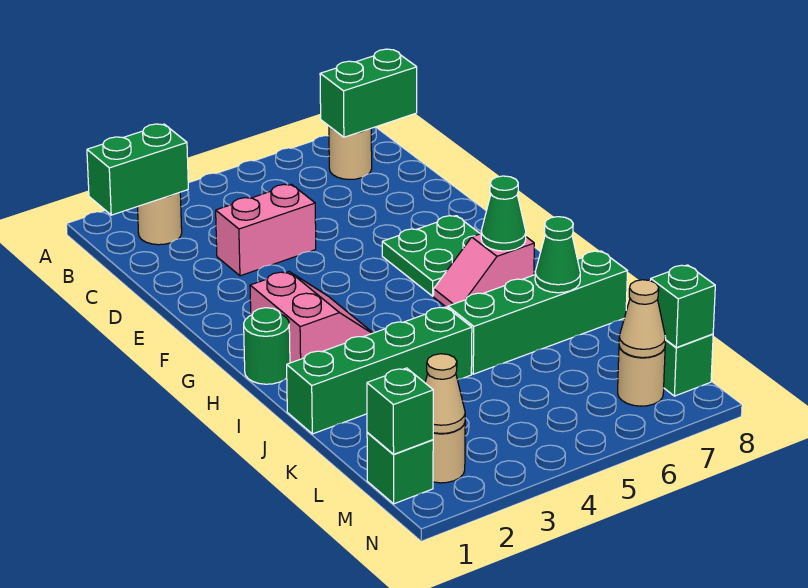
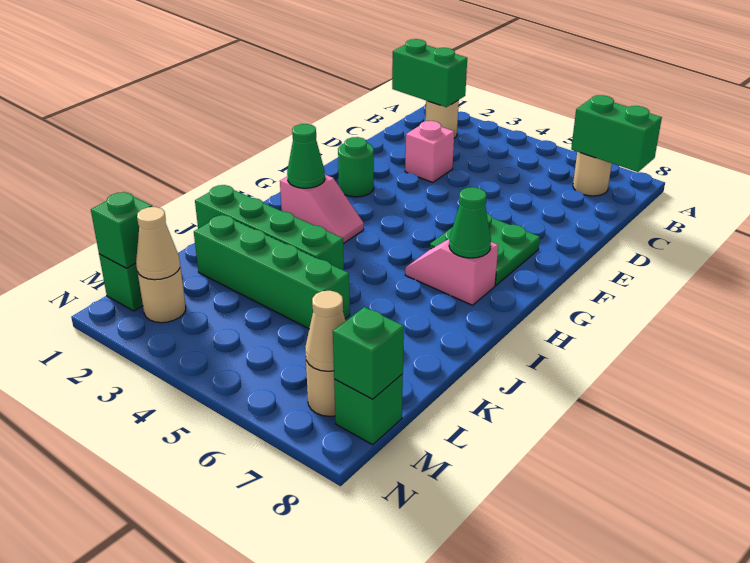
pink brick D3:D4 level 1 -> pink brick D3 level 1
pink slope G2:H3 level 1 top 2 -> pink slope H2:H3 level 1 top 2
green round brick H1 level 1 -> green round brick F2 level 1
green brick J5:J8 level 1 -> green brick K2:K5 level 1
green cone J7 level 2 -> green cone H2 level 2

